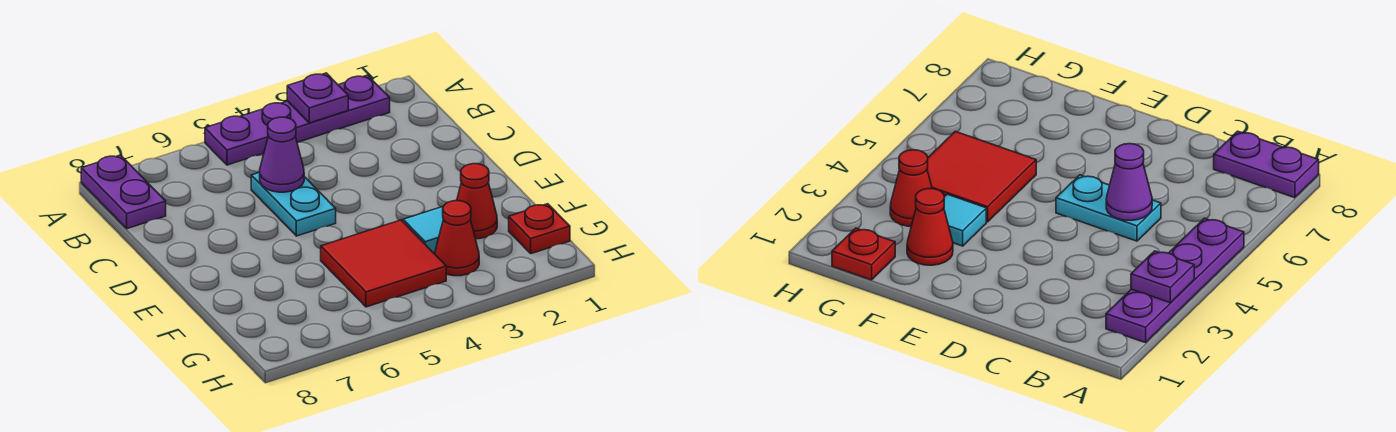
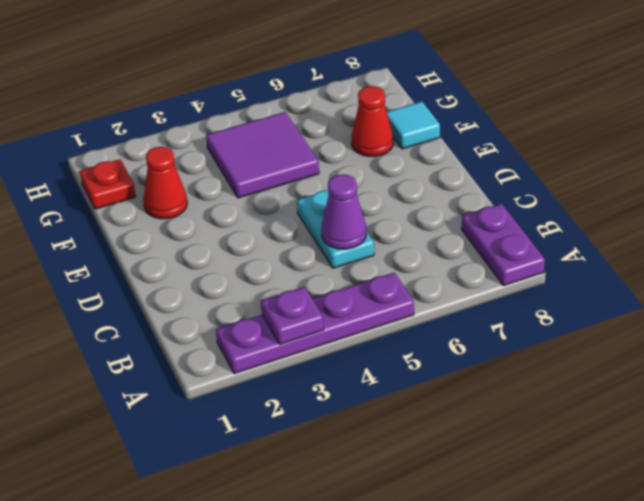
cyan tile F3 level 1 -> cyan tile F8 level 1
red tile F4:G5 level 1 -> purple tile F4:G5 level 1
red cone G3 level 1 -> red cone F7 level 1

